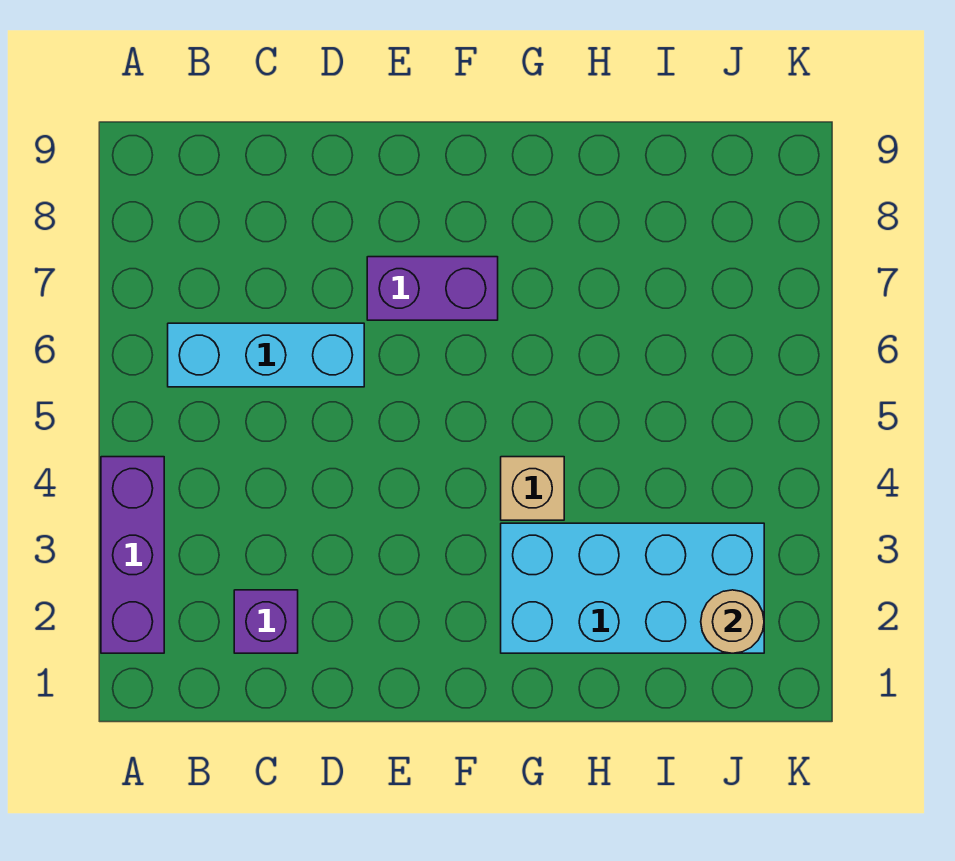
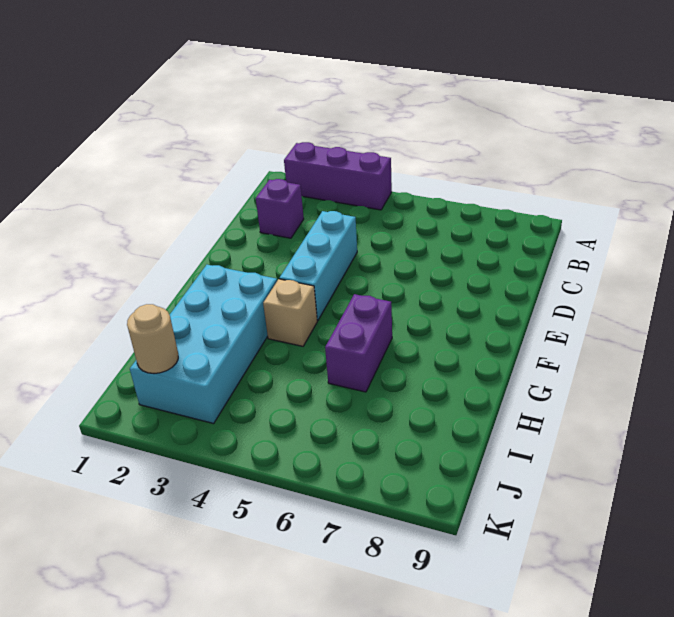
cyan brick B6:D6 level 1 -> cyan brick D4:F4 level 1
purple brick E7:F7 level 1 -> purple brick G6:H6 level 1

